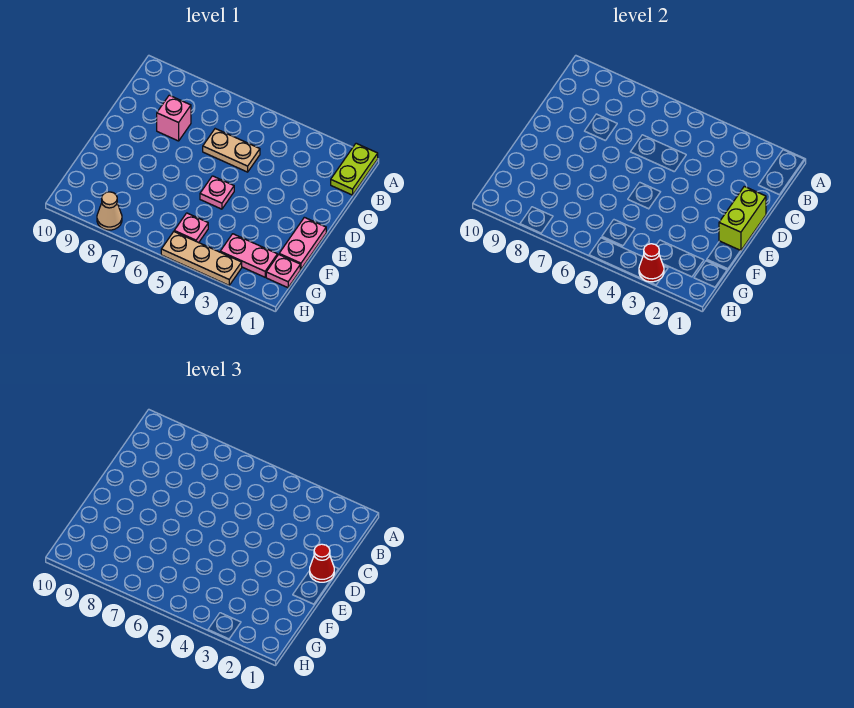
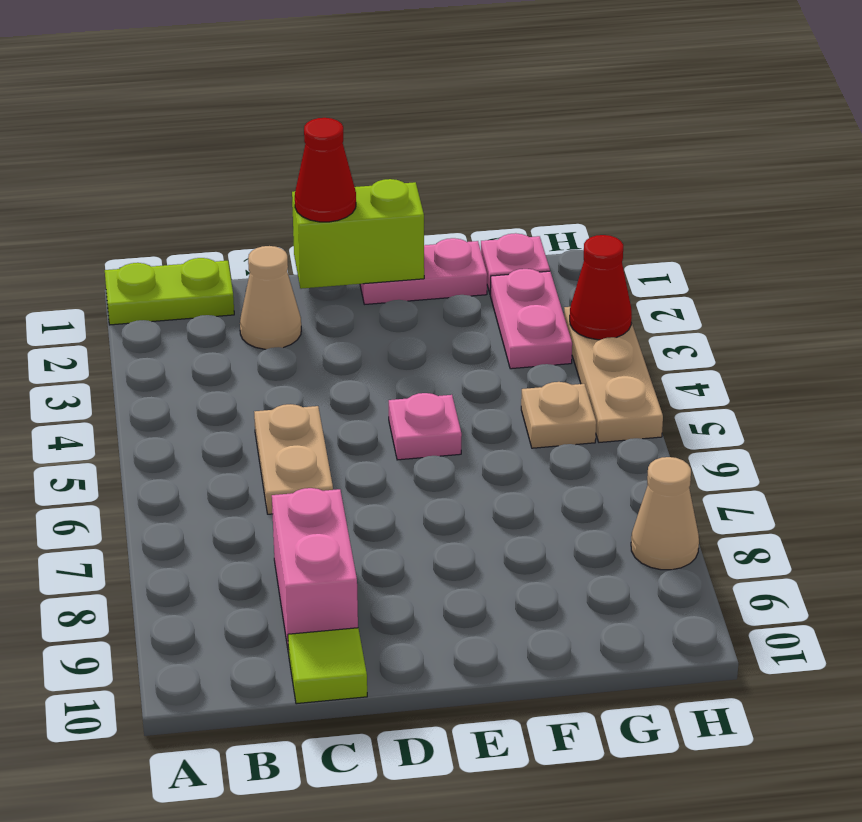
none -> tan cone C2 level 1
pink brick C8 level 1 -> pink brick C8:C9 level 1
none -> lime tile C10 level 1
pink plate G5 level 1 -> tan plate G5 level 1

